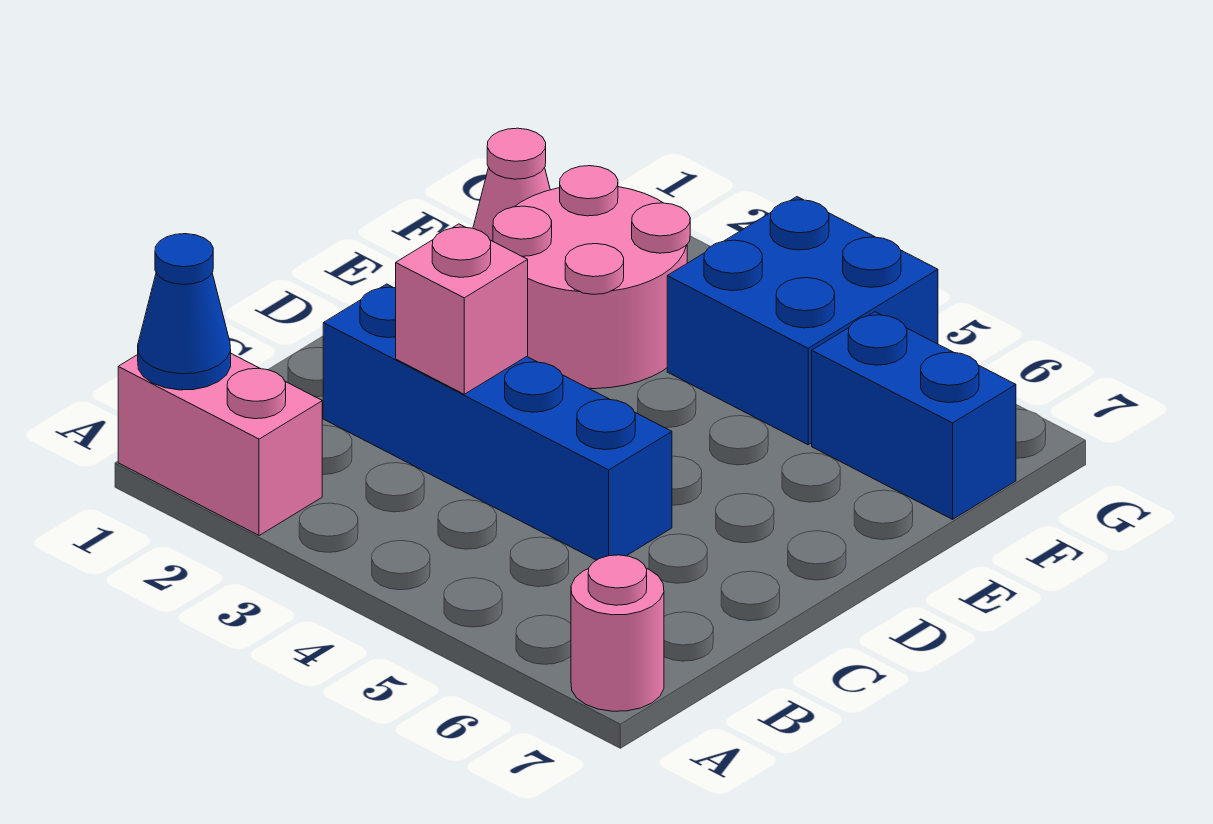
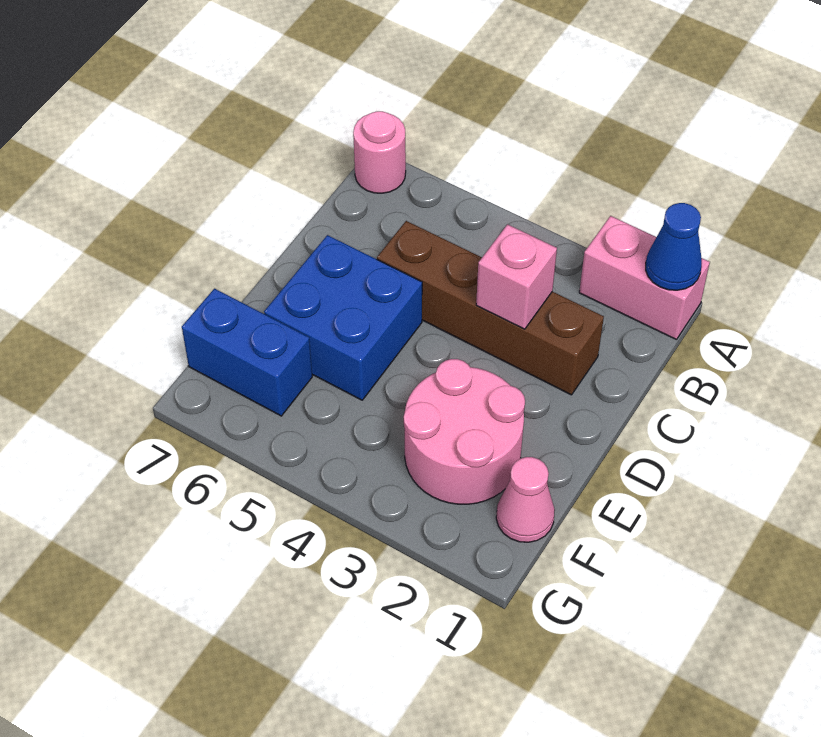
blue brick C2:C5 level 1 -> brown brick C2:C5 level 1
blue brick F4:G5 level 1 -> blue brick D5:E6 level 1

